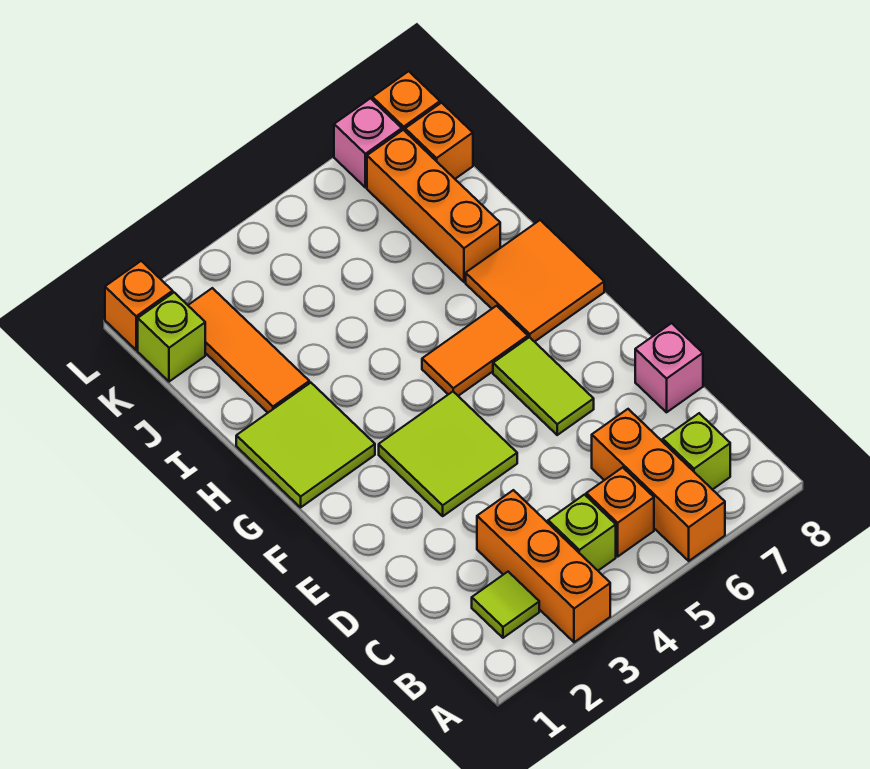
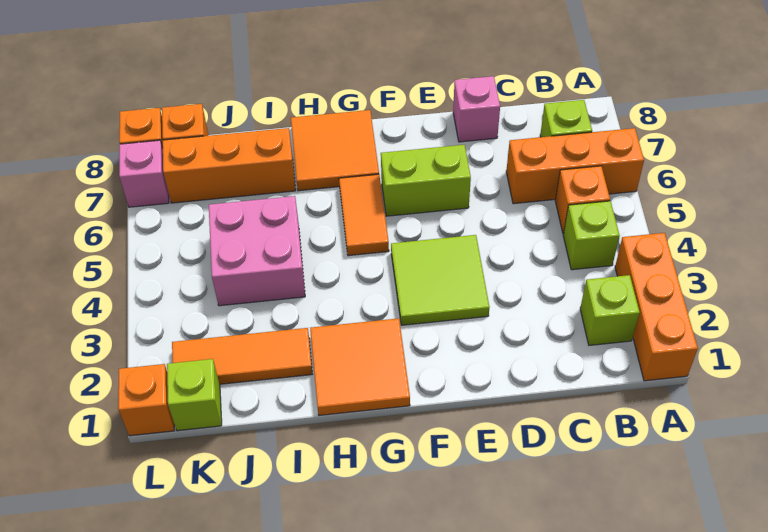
orange brick A3:C3 level 1 -> orange brick A1:A3 level 1
lime tile B2 level 1 -> lime brick B2 level 1
lime tile E6:F6 level 1 -> lime brick E6:F6 level 1
lime tile G1:H2 level 1 -> orange tile G1:H2 level 1
none -> pink brick I4:J5 level 1

